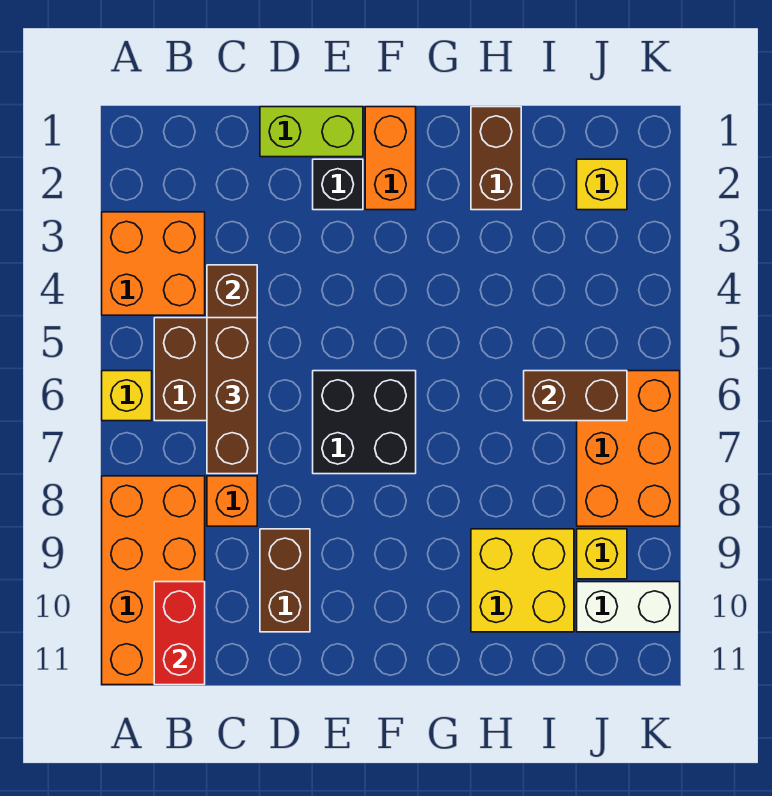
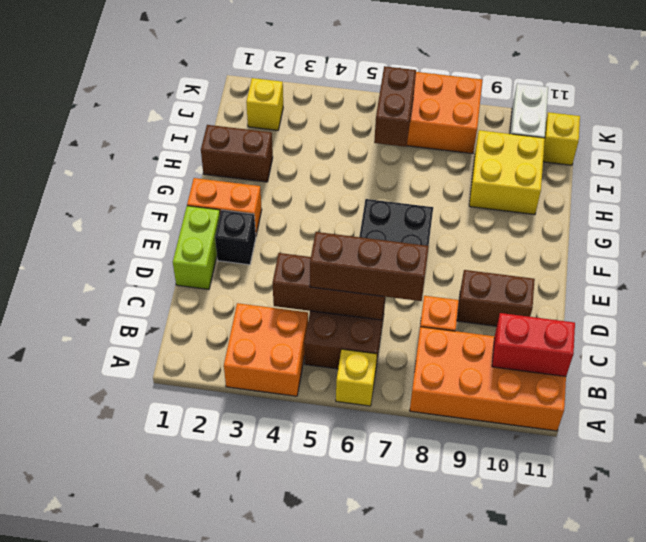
yellow brick J9 level 1 -> yellow brick J11 level 1

